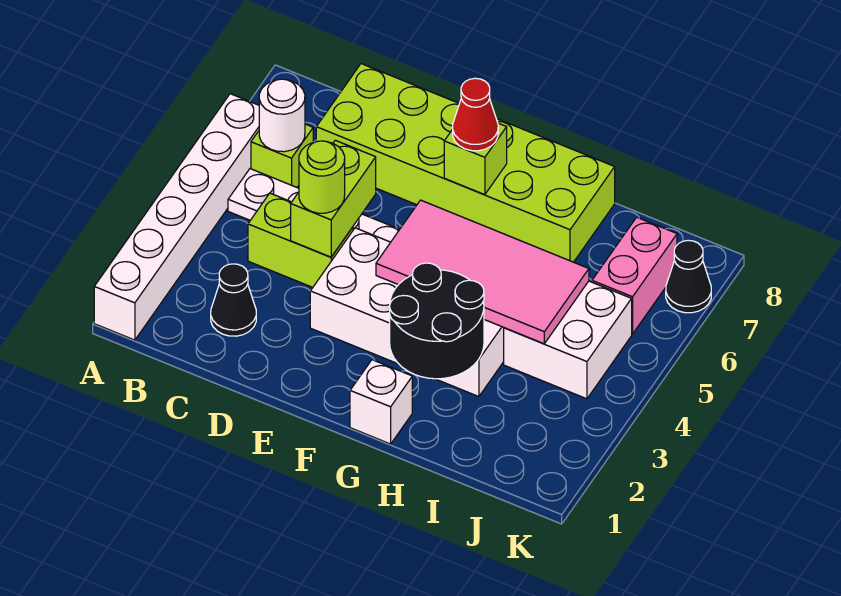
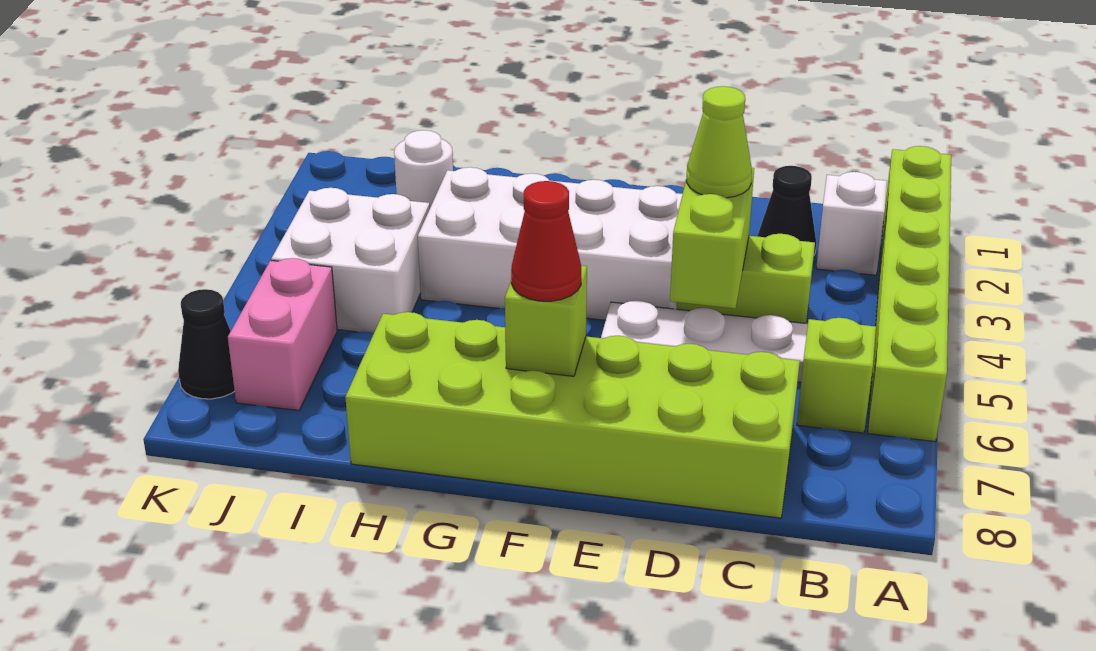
white brick A1:A6 level 1 -> lime brick A1:A6 level 1
white round brick B6 level 2 -> white round brick I2 level 1
lime round brick D4 level 3 -> lime cone D4 level 3
pink tile F4:I5 level 2 -> none
white brick G1 level 1 -> white brick B2 level 1
black round brick G2:H3 level 2 -> none

